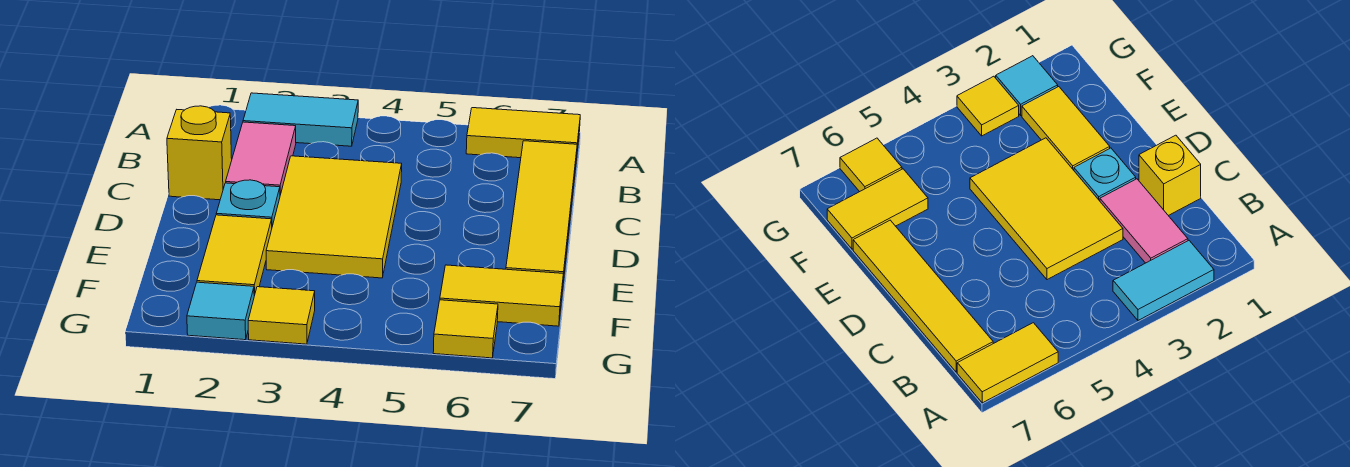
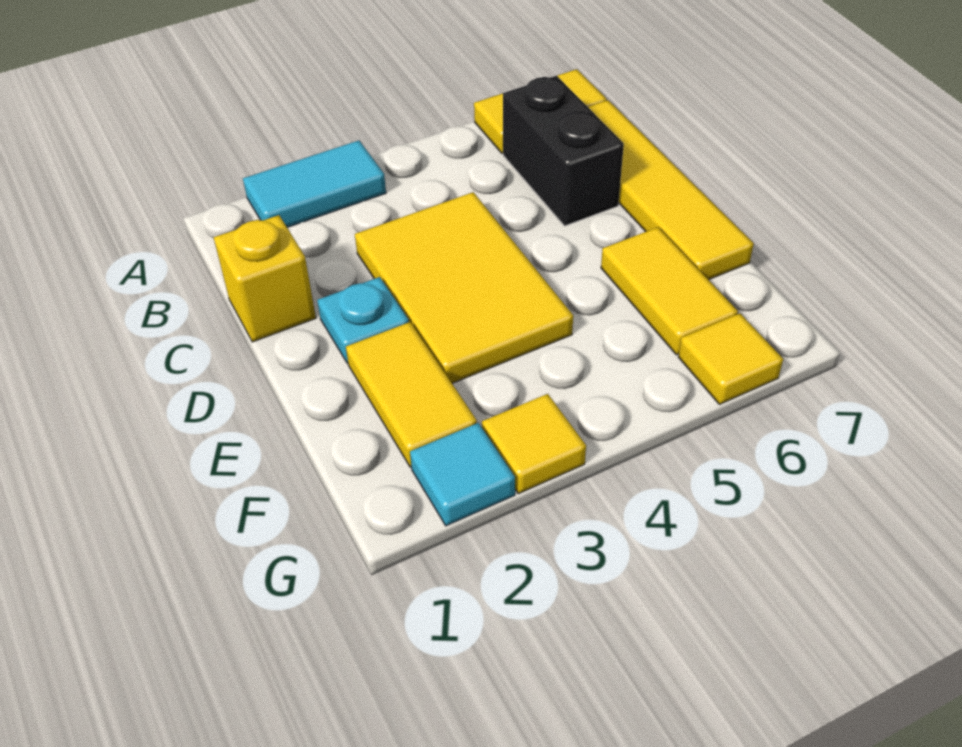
pink tile B2:C2 level 1 -> none
none -> black brick B6:C6 level 1
yellow tile F6:F7 level 1 -> yellow tile E6:F6 level 1

